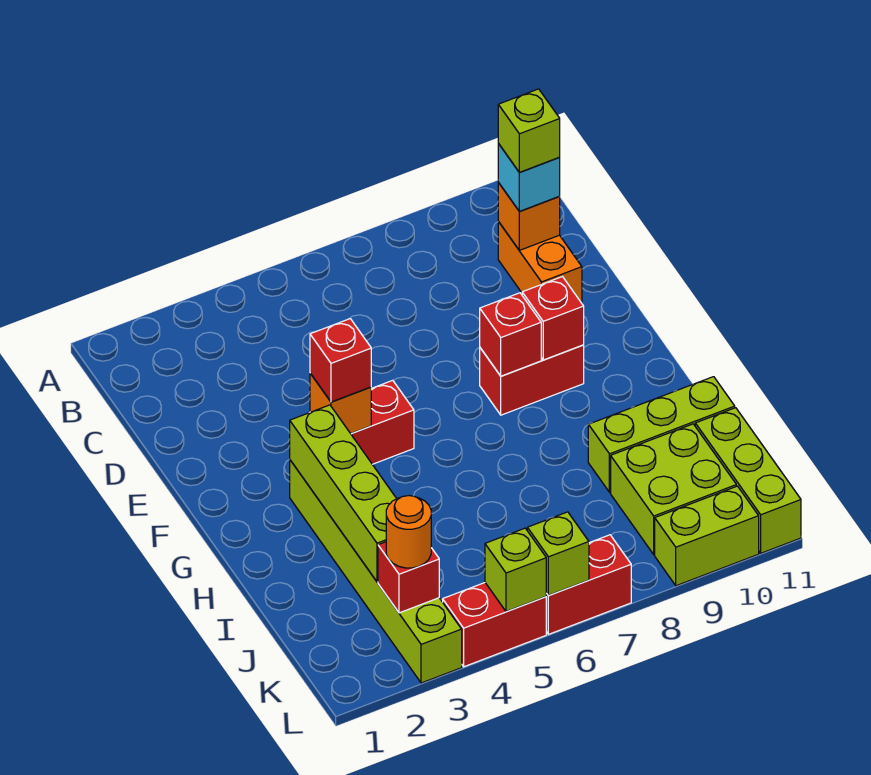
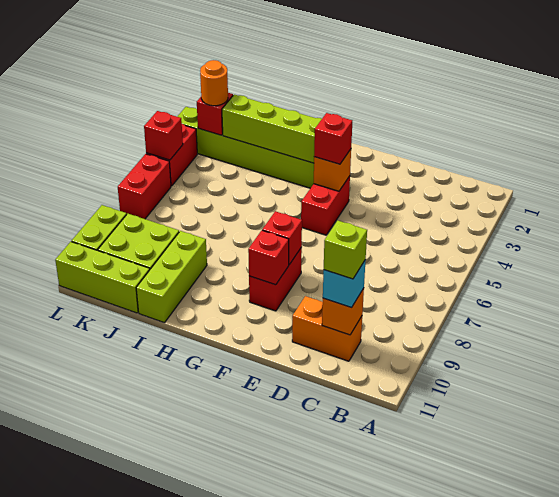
lime brick L5 level 2 -> red brick L5 level 2
lime brick L6 level 2 -> none

